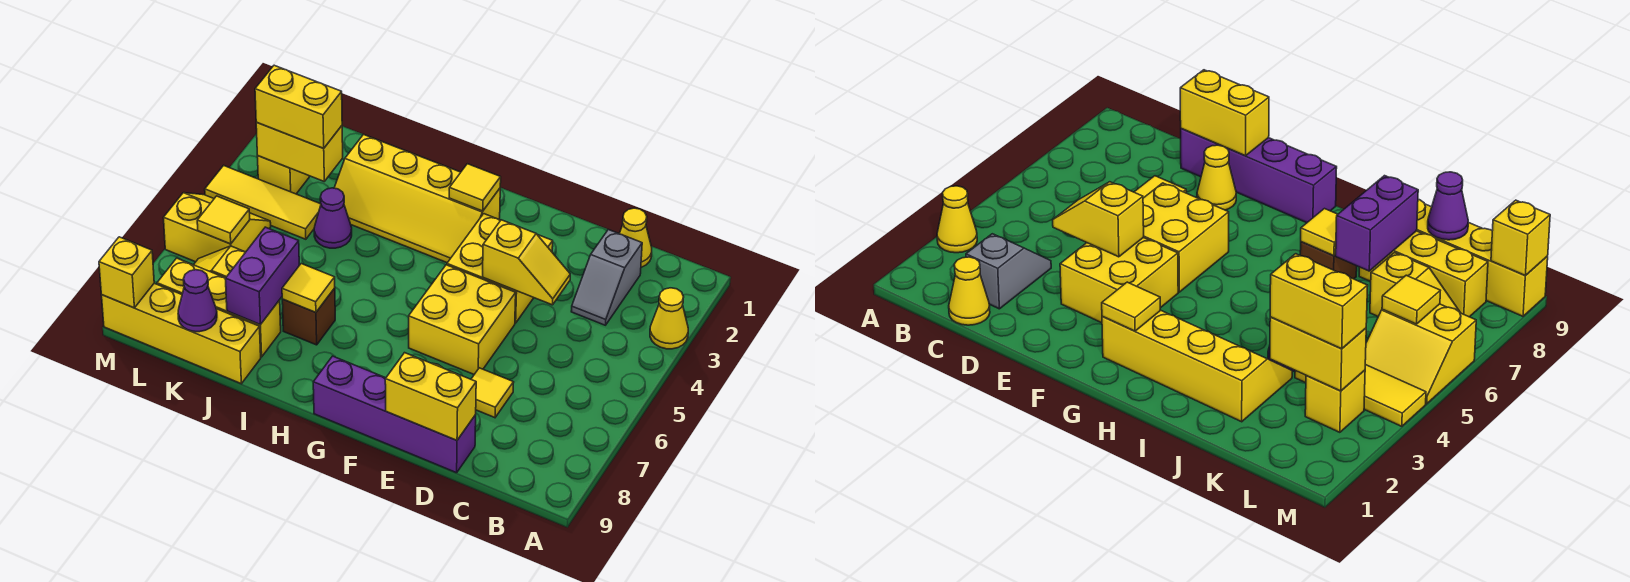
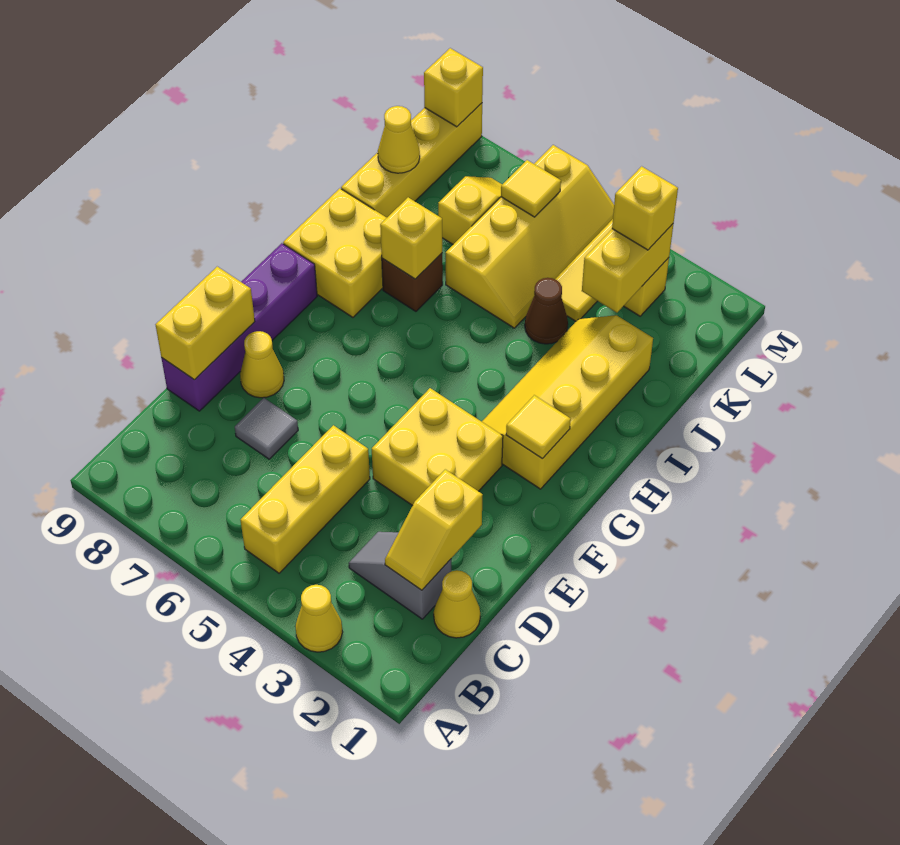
yellow slope D4:E4 level 2 top E -> yellow slope C2:D2 level 2 top D
yellow tile D7 level 1 -> grey tile D7 level 1
yellow brick E5:F6 level 1 -> yellow brick H8:I9 level 1
yellow tile I7 level 2 -> yellow brick I7 level 2
purple cone J4 level 1 -> brown cone J4 level 1
purple brick J7:J8 level 2 -> none
yellow brick J8:L8 level 1 -> yellow brick B5:D5 level 1
yellow brick K3:L3 level 3 -> yellow brick L3 level 3
purple cone K9 level 2 -> yellow cone K9 level 2
yellow slope L5:M6 level 1 top 6 -> yellow slope J5:M6 level 1 top 6

